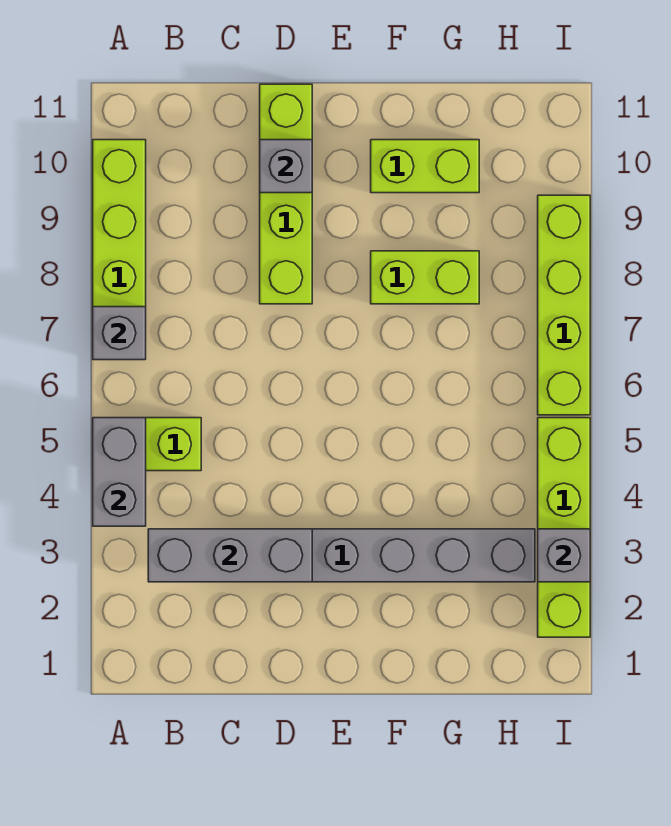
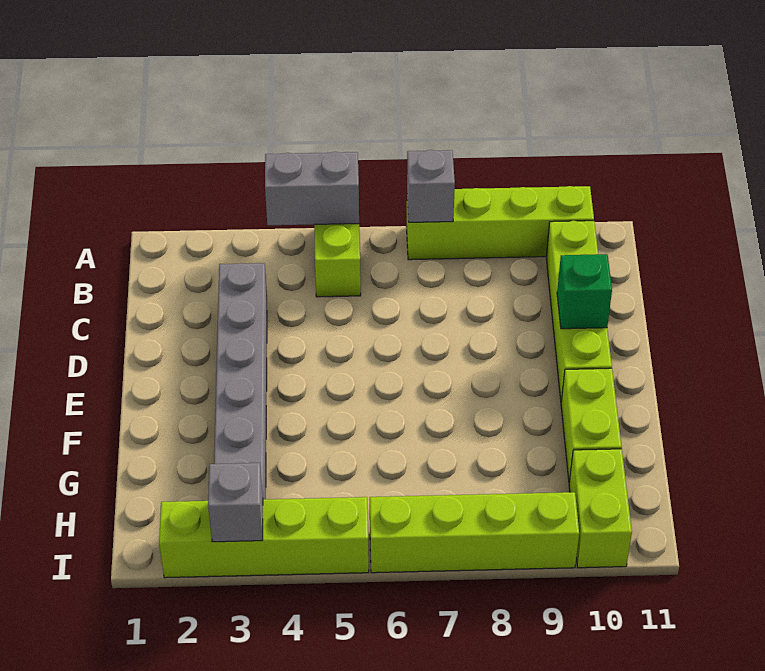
grey brick B3:D3 level 2 -> none
lime brick D8:D11 level 1 -> lime brick B10:E10 level 1
grey brick D10 level 2 -> green brick D10 level 2
lime brick F8:G8 level 1 -> lime brick H10:I10 level 1

